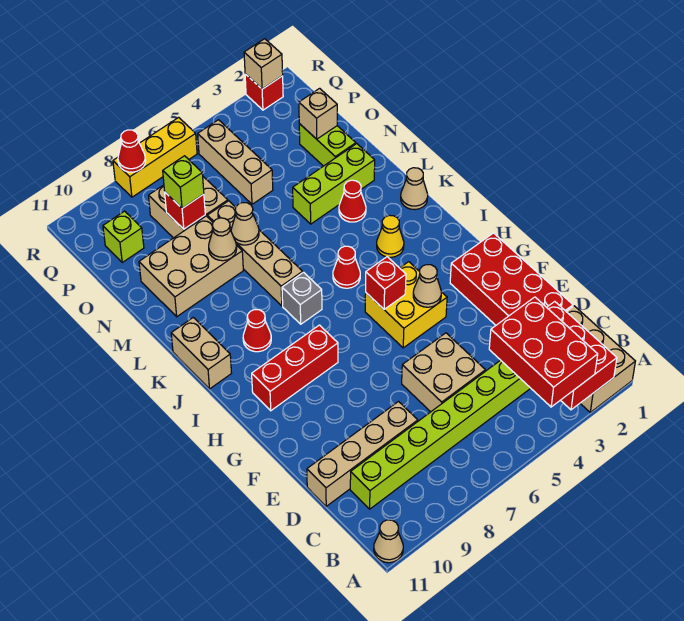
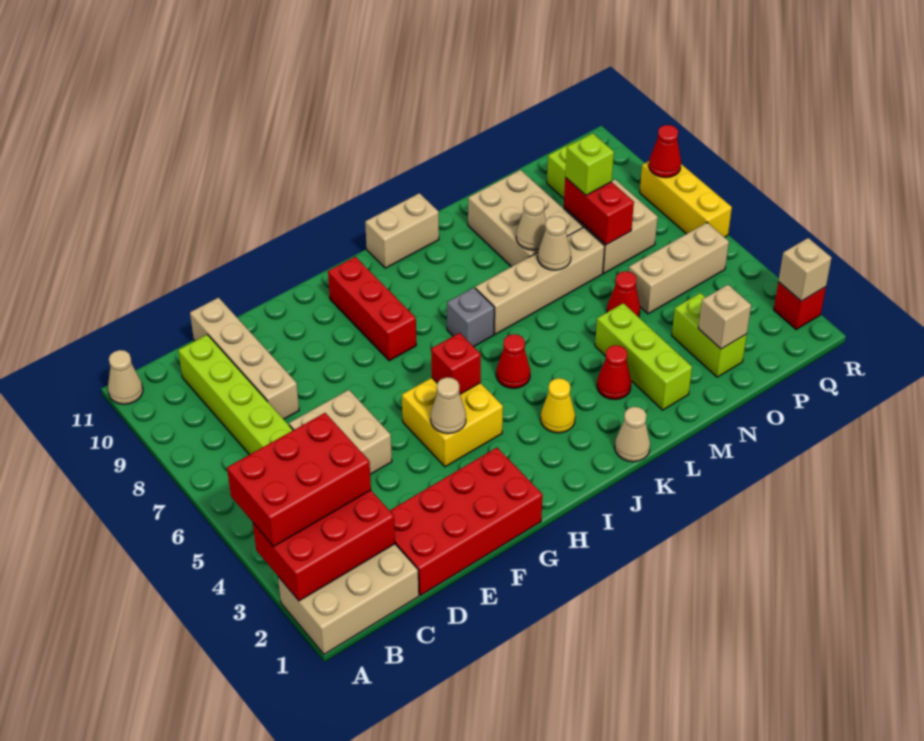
red cone J9 level 1 -> red cone N5 level 1
lime brick N2:O2 level 1 -> lime brick O2:O3 level 1
red brick O8 level 2 -> red brick O7:O8 level 2

